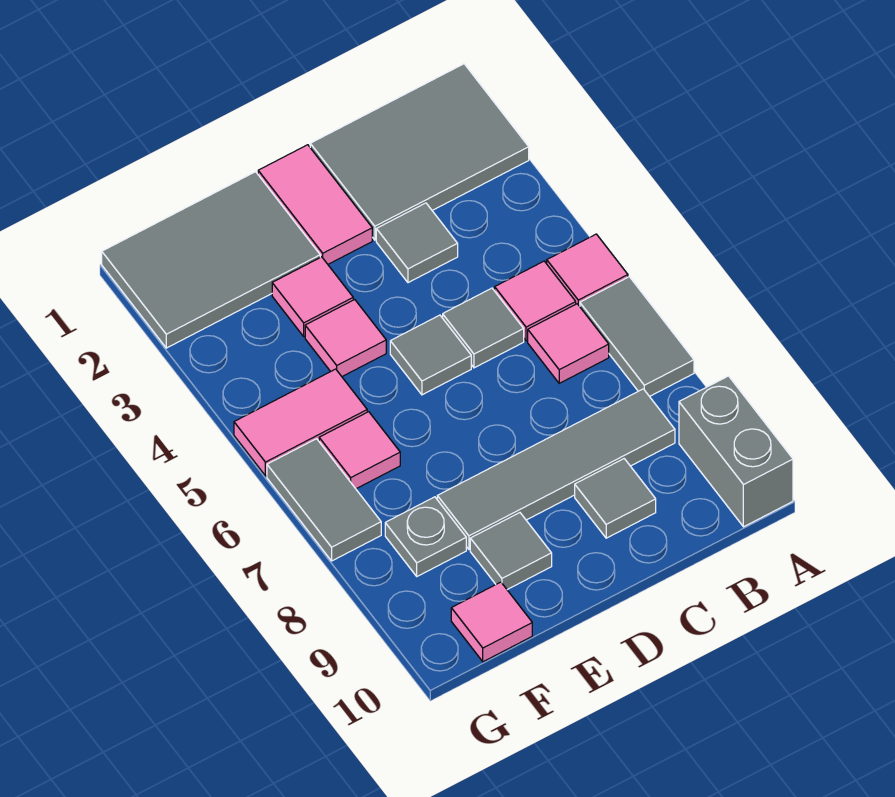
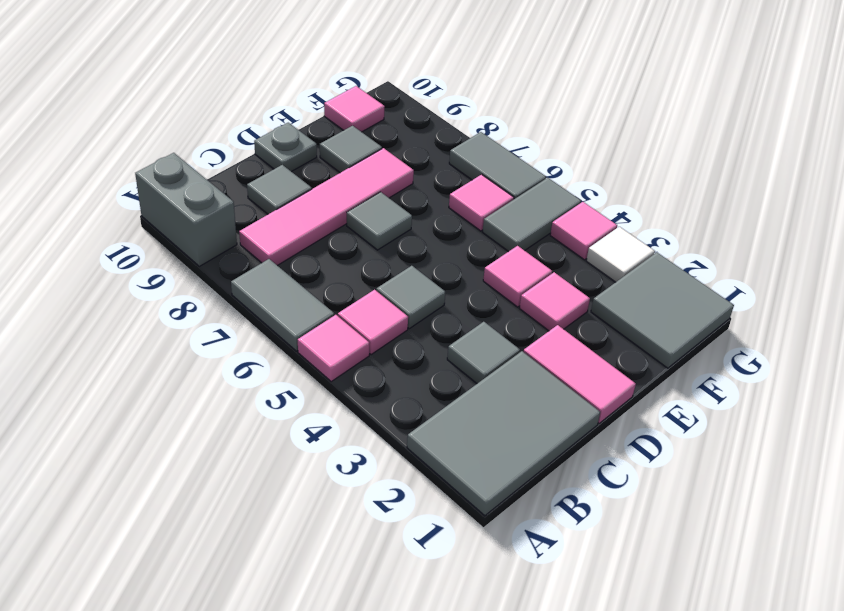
pink tile B6 level 1 -> pink tile G4 level 1
grey tile B8:E8 level 1 -> pink tile B8:E8 level 1
grey tile D5 level 1 -> grey tile D7 level 1
grey tile E1:G2 level 1 -> grey tile F1:G2 level 1
pink tile F5:G5 level 1 -> grey tile F5:G5 level 1
grey plate F8 level 1 -> grey plate D10 level 1
none -> white tile G3 level 1

